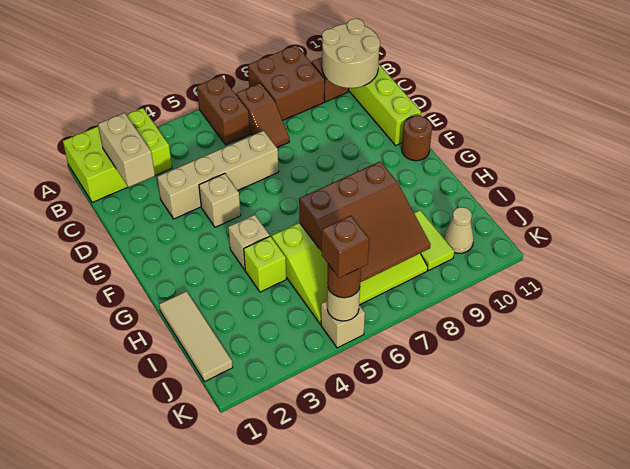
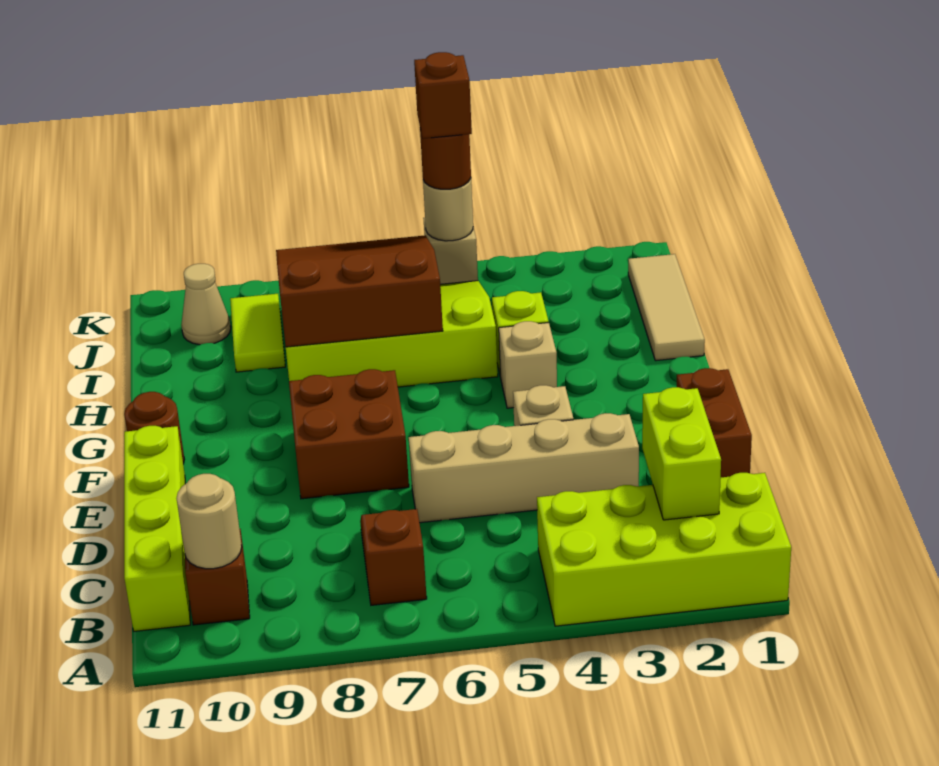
lime brick A1:B3 level 1 -> lime brick A1:B4 level 1
brown brick A6:B6 level 1 -> brown brick D1:E1 level 1
brown brick A8:B9 level 1 -> brown brick E7:F8 level 1
tan brick B2:C2 level 2 -> lime brick B2:C2 level 2
tan round brick B10:C11 level 2 -> tan round brick B10 level 2

